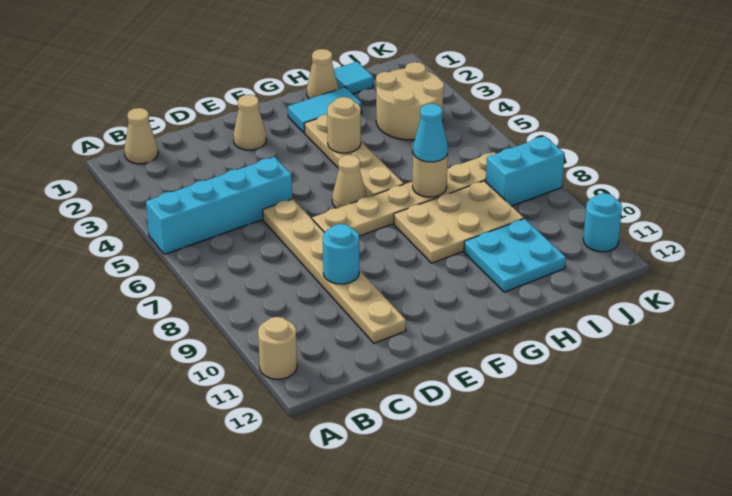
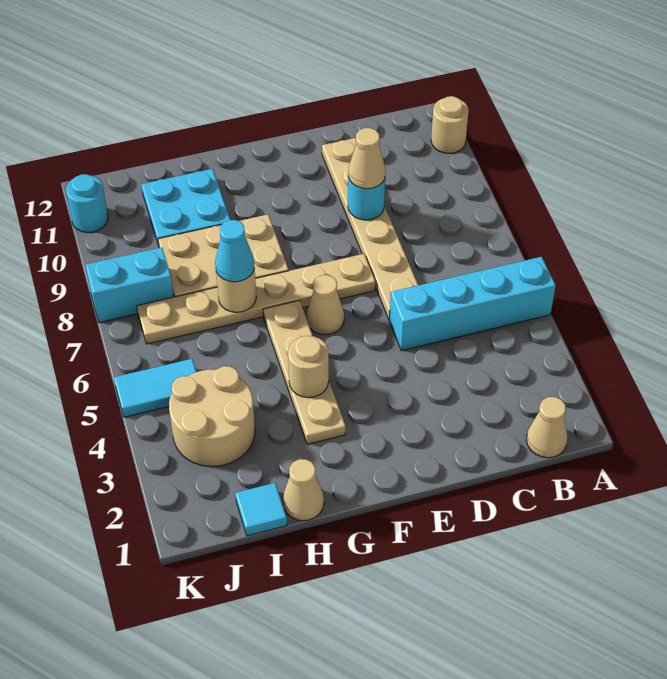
tan cone E2 level 1 -> tan cone D9 level 3
cyan tile G2:H2 level 1 -> cyan tile J5:K5 level 1

